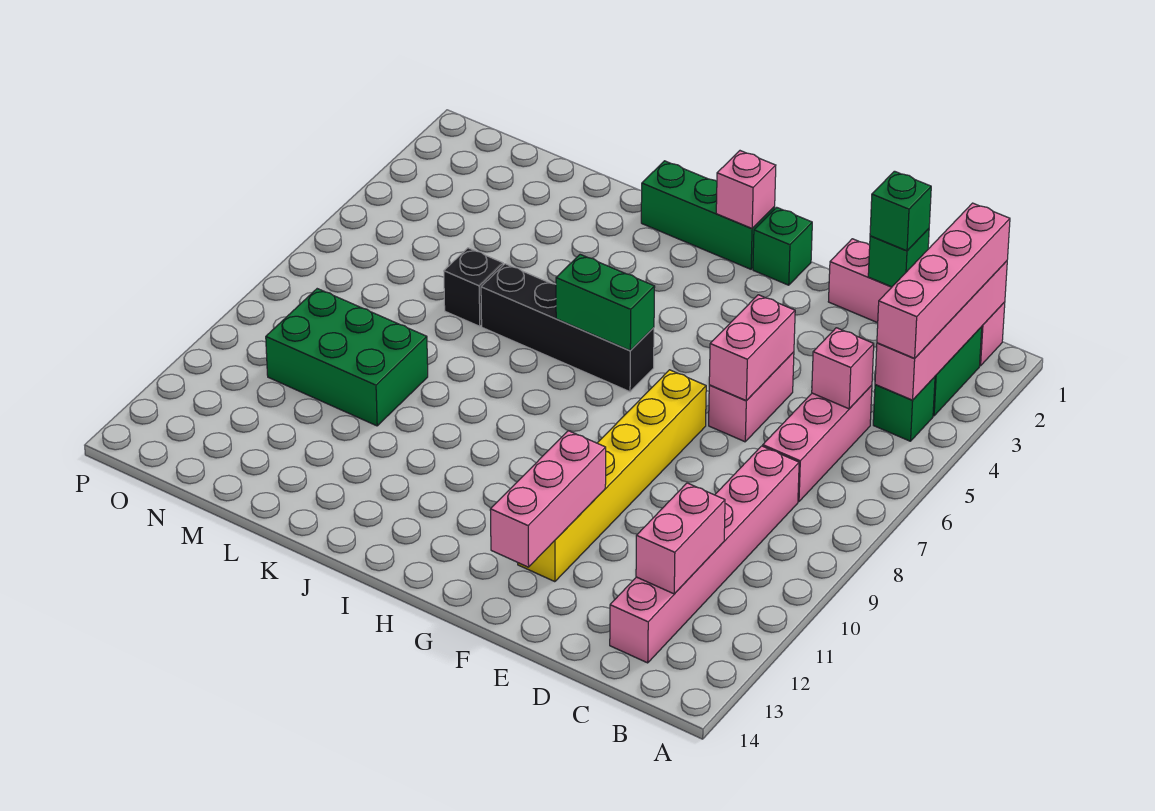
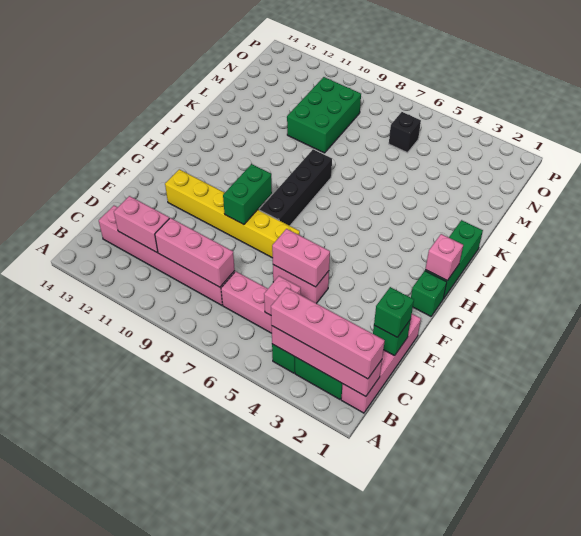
pink brick F11:F13 level 2 -> pink brick C8:C10 level 2
black brick H6:K6 level 1 -> black brick G8:J8 level 1
green brick H6:I6 level 2 -> green brick F9:G9 level 2
black brick L6 level 1 -> black brick N6 level 1

